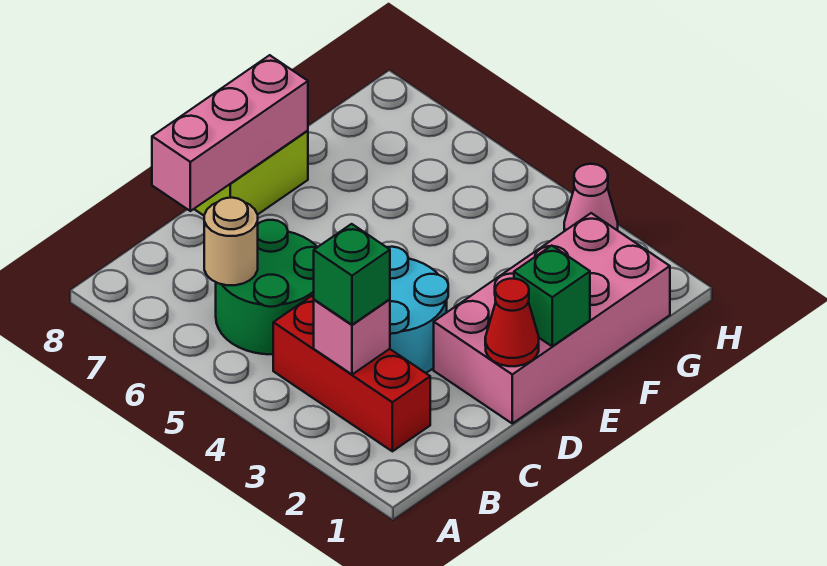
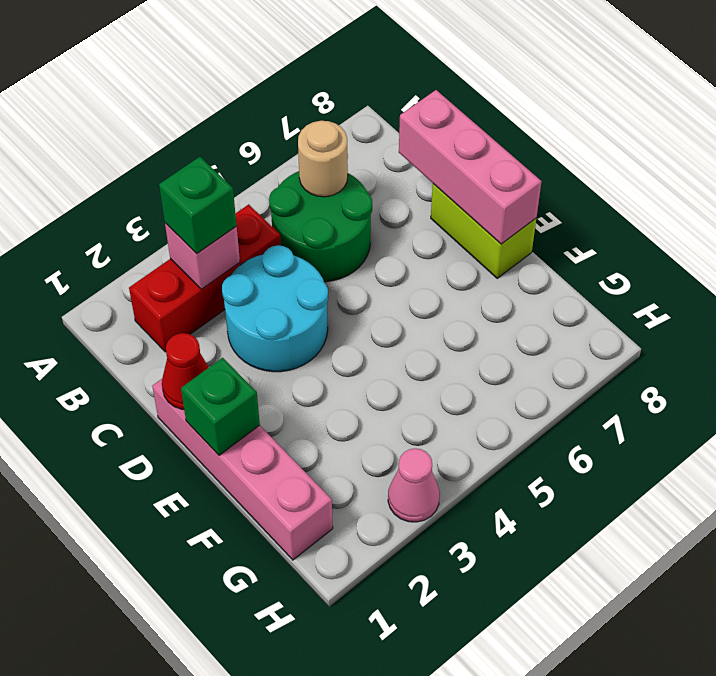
pink brick D1:G2 level 1 -> pink brick D1:G1 level 1

